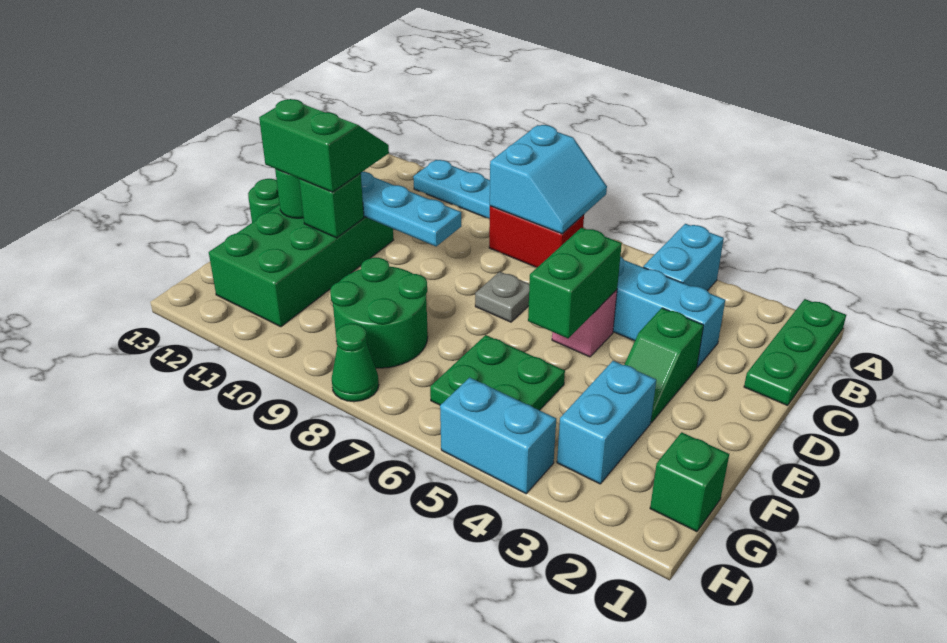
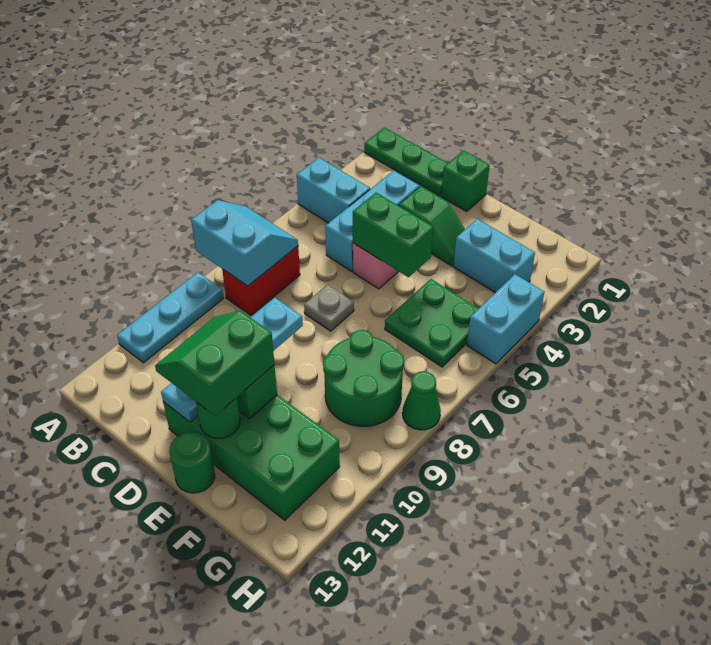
green brick G1 level 1 -> green brick D1 level 1

